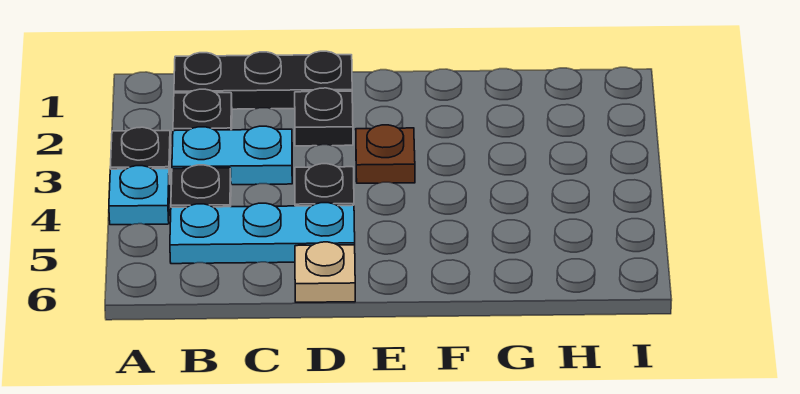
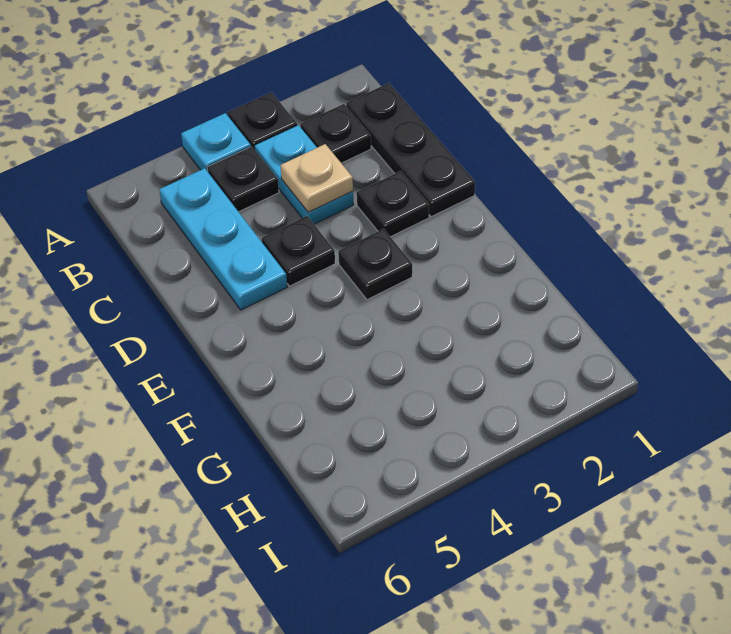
tan plate D6 level 1 -> tan plate C3 level 2
brown plate E3 level 1 -> black plate E3 level 1

